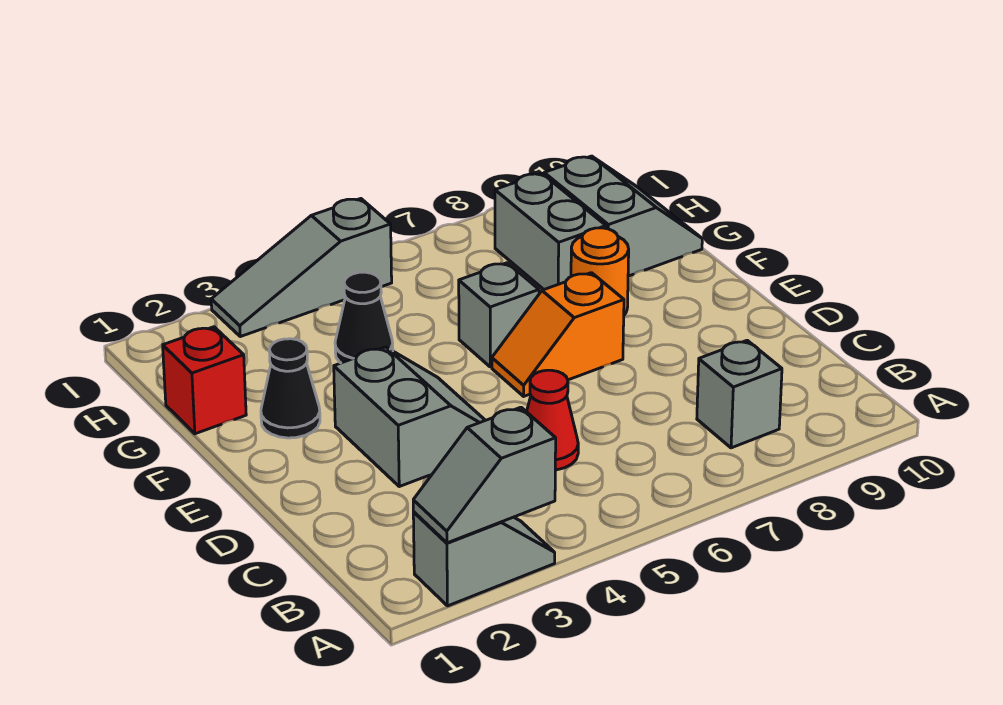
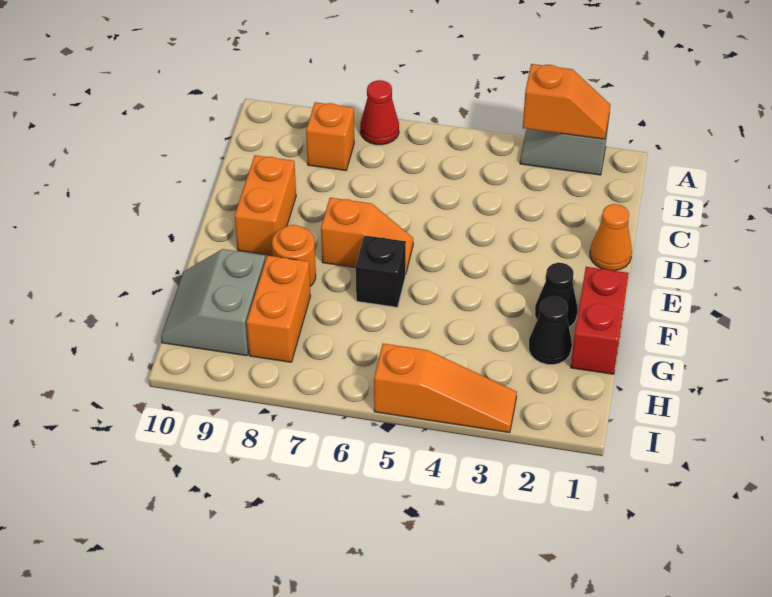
grey slope A2:A3 level 2 top 3 -> orange slope A2:A3 level 2 top 3
grey brick B8 level 1 -> orange brick B8 level 1
red cone C5 level 1 -> red cone A7 level 1
none -> orange cone D1 level 1
grey slope D3:E4 level 1 top 3 -> none
none -> orange brick D9:E9 level 1
grey brick F6 level 1 -> black brick F6 level 1
red brick G1 level 1 -> red brick F1:G1 level 1
black cone G4 level 1 -> black cone G2 level 1
grey brick G8:H8 level 1 -> orange brick G8:H8 level 1
grey slope I3:I5 level 1 top 5 -> orange slope I3:I5 level 1 top 5

